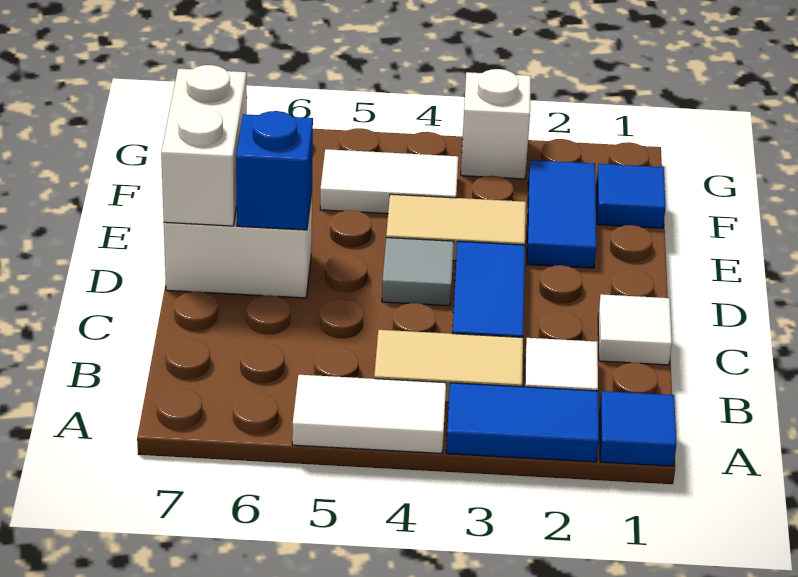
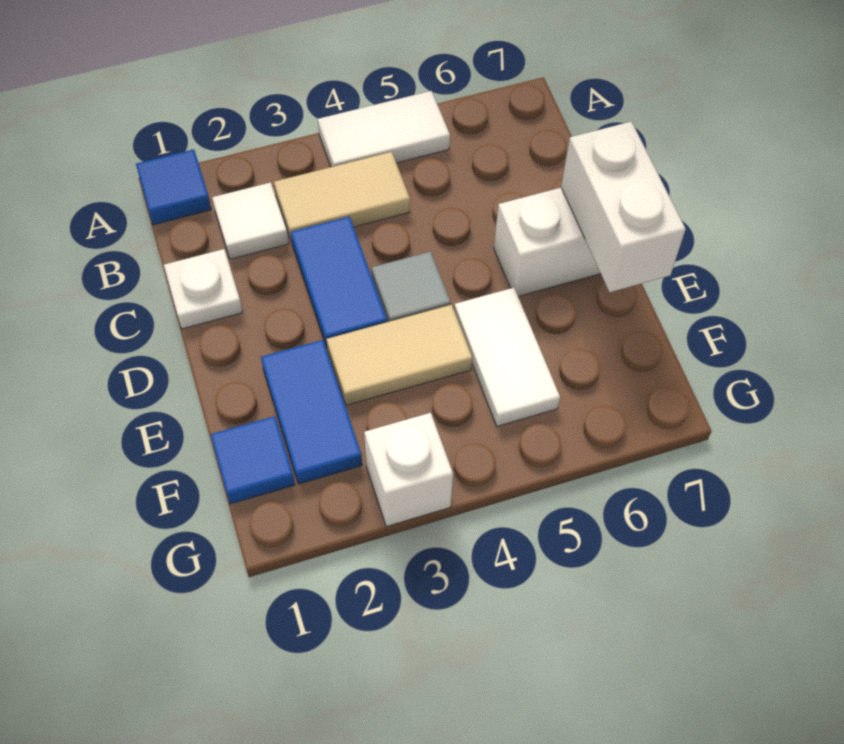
blue tile A2:A3 level 1 -> none
white tile C1 level 1 -> white plate C1 level 1
blue brick D6 level 2 -> none
white tile F4:F5 level 1 -> white tile E5:F5 level 1

